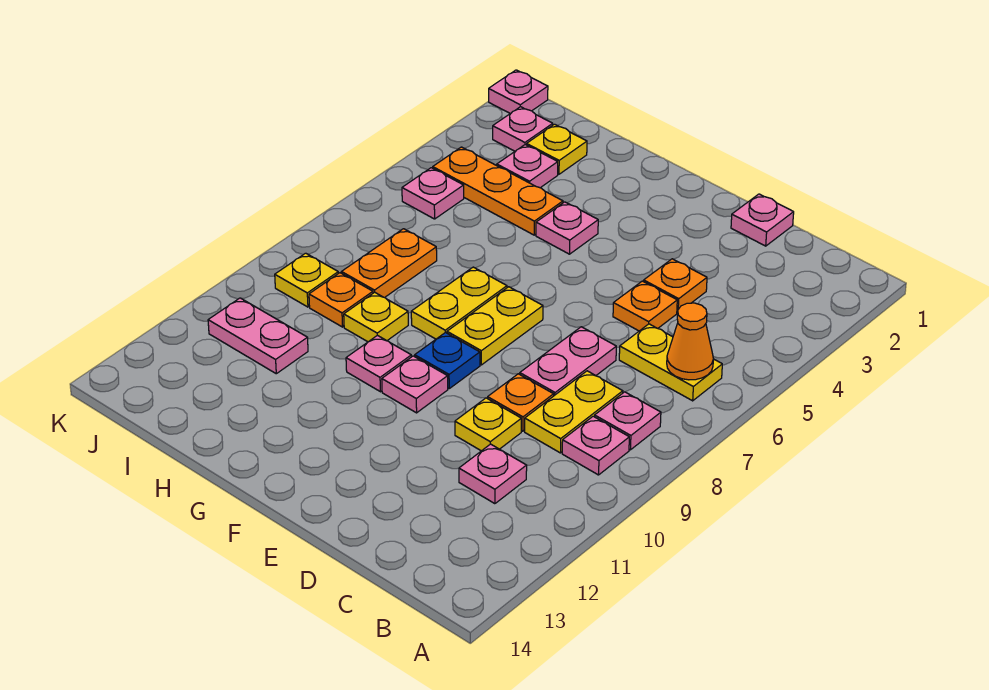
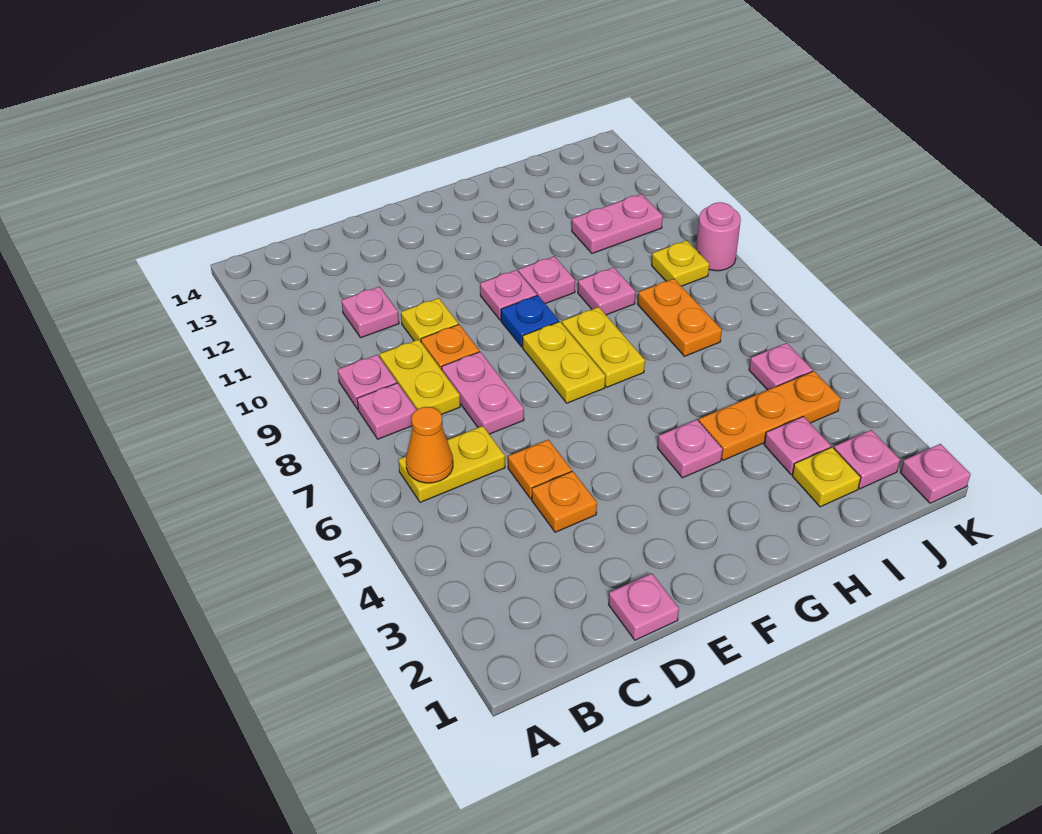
yellow plate H9 level 1 -> pink plate H9 level 1
orange plate I9 level 1 -> none
none -> pink round brick K9 level 1

